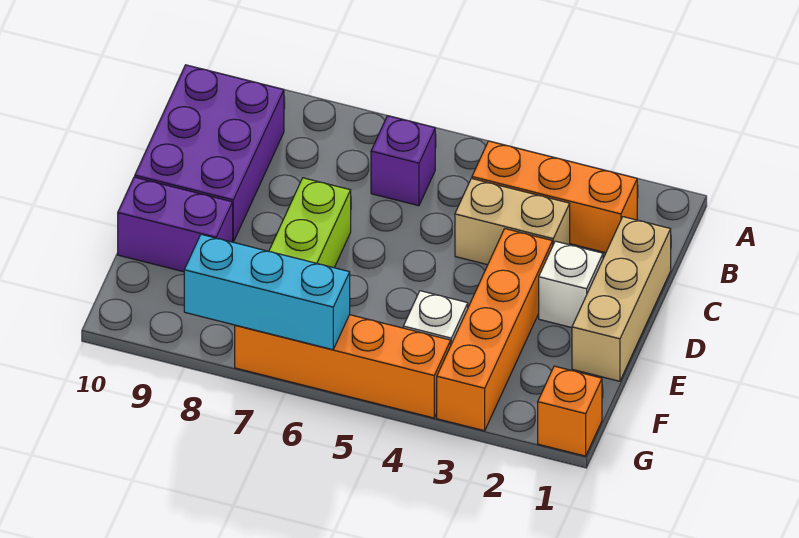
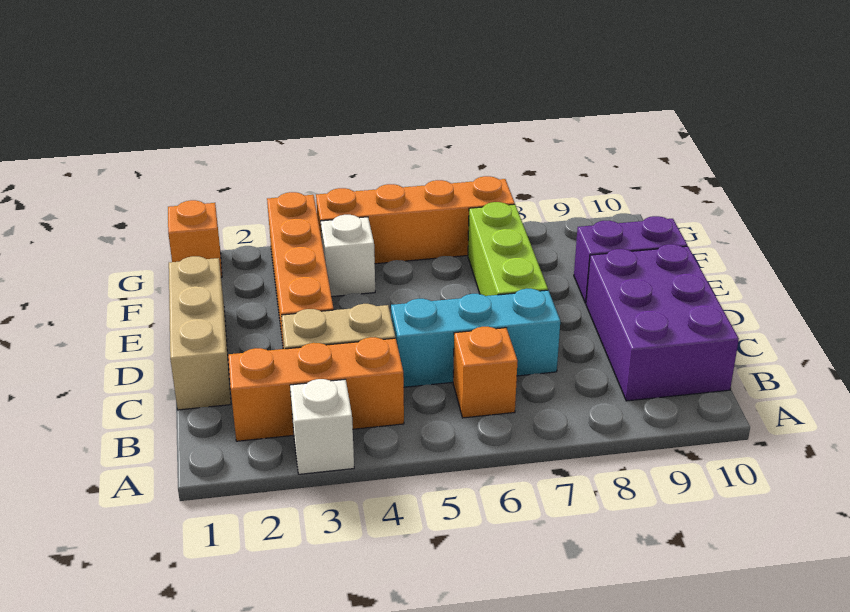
purple brick B6 level 1 -> orange brick B6 level 1
white brick D2 level 1 -> white brick A3 level 1
cyan brick G6:G8 level 2 -> cyan brick C5:C7 level 1

